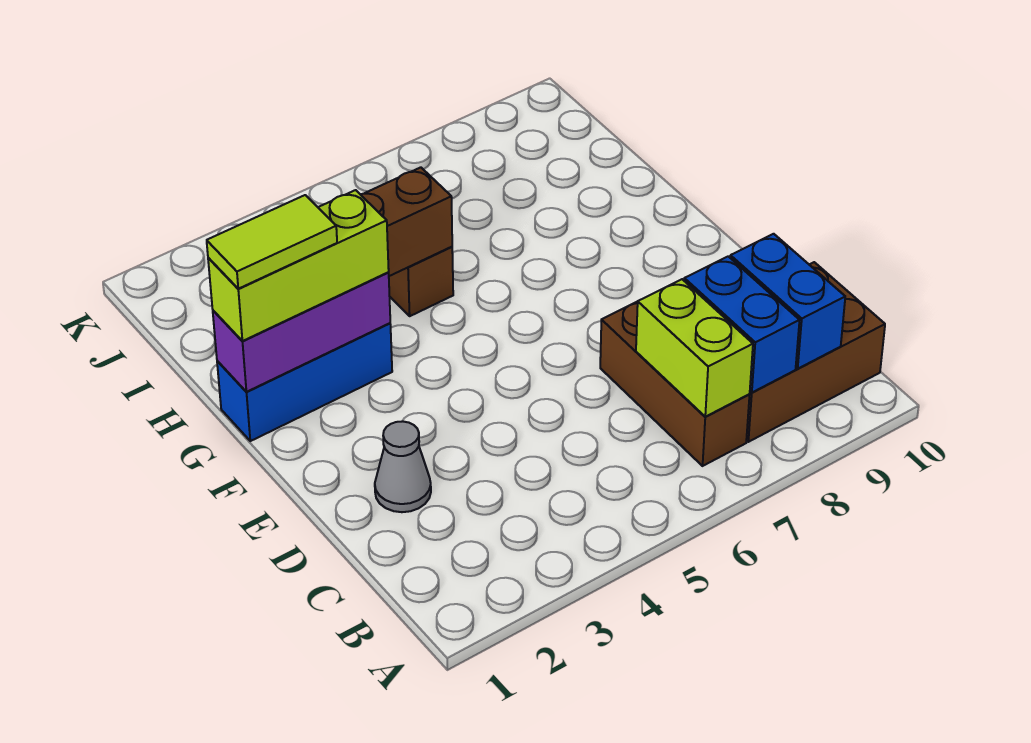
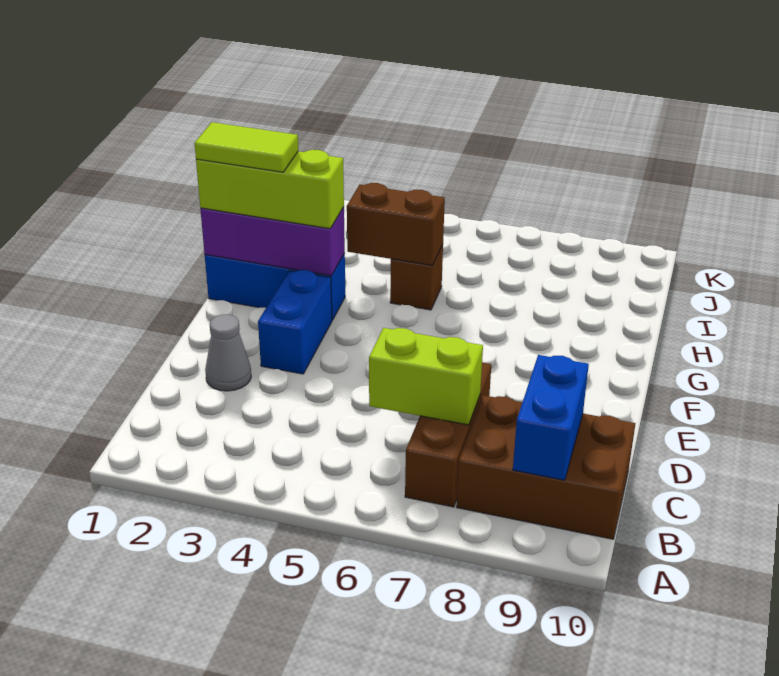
lime brick B7:C7 level 2 -> lime brick C6:C7 level 2
blue brick B8:C8 level 2 -> blue brick E3:F3 level 1

